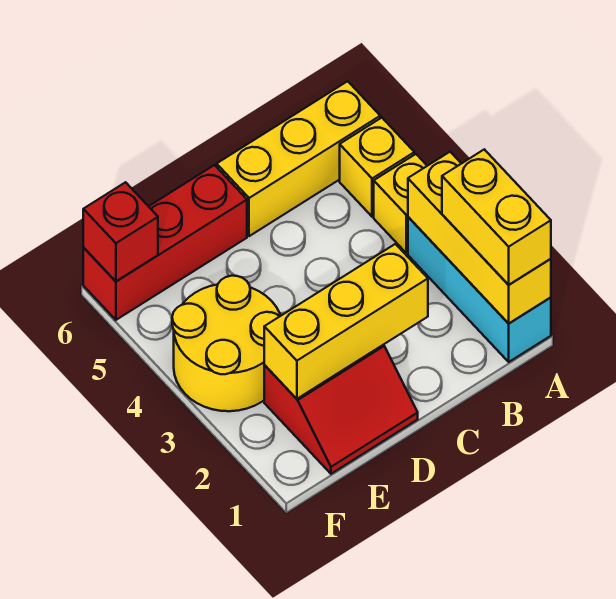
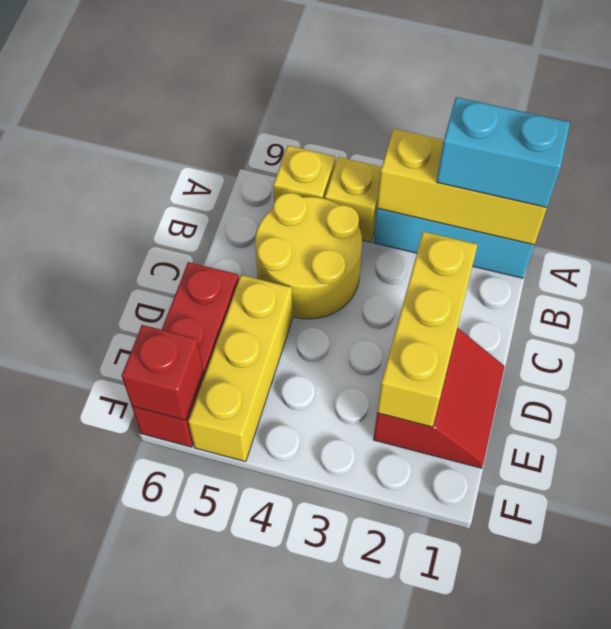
yellow brick A1:A2 level 3 -> cyan brick A1:A2 level 3
yellow brick A6:C6 level 1 -> yellow brick D5:F5 level 1
yellow round brick E3:F4 level 1 -> yellow round brick B4:C5 level 1

